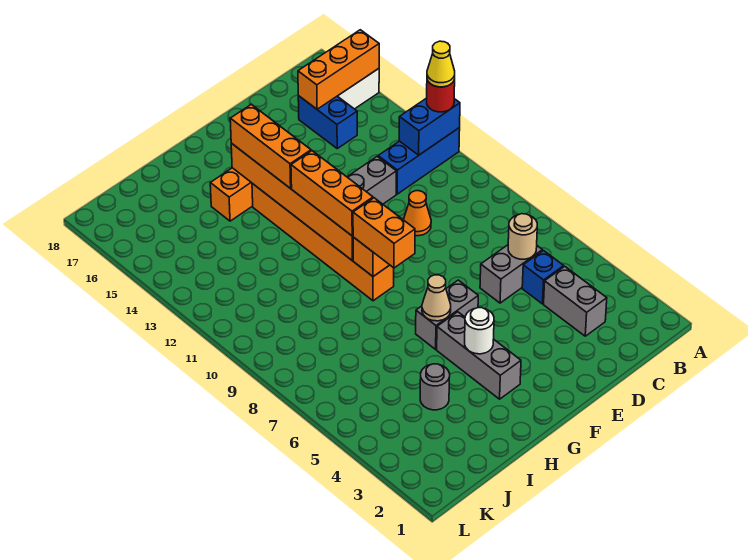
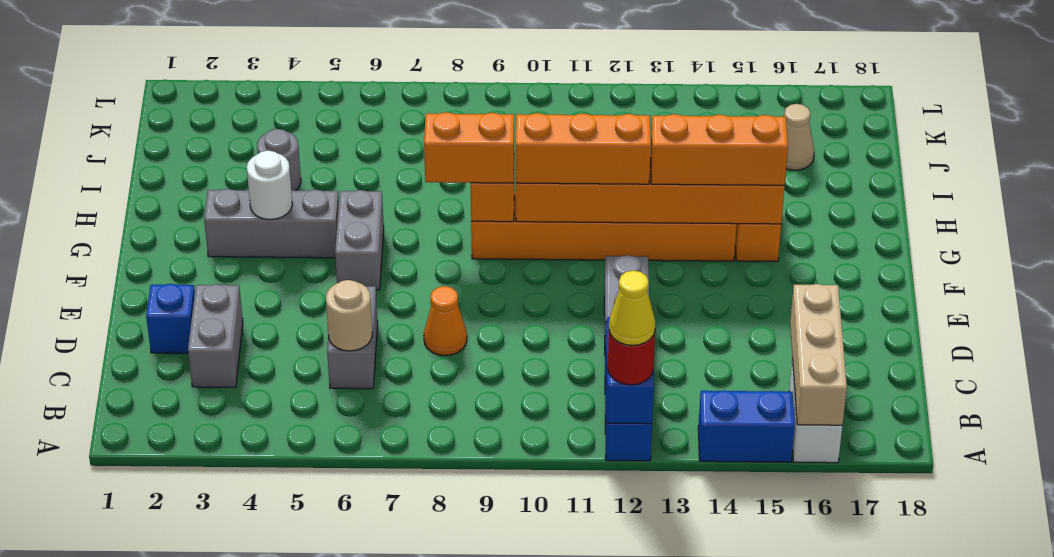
orange brick A16:C16 level 2 -> tan brick A16:C16 level 2
grey brick C3:C4 level 1 -> grey brick C3:D3 level 1
blue brick C5 level 1 -> blue brick D2 level 1
blue brick C15:C16 level 1 -> blue brick A14:A15 level 1
orange cone D10 level 1 -> orange cone D8 level 1
tan cone G6 level 2 -> tan cone J16 level 1

